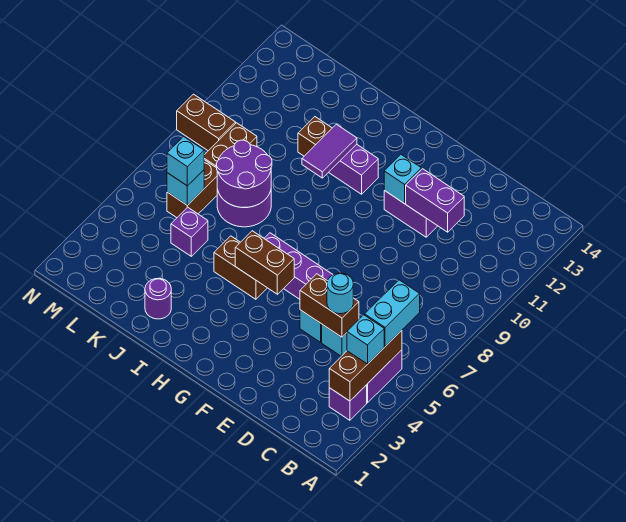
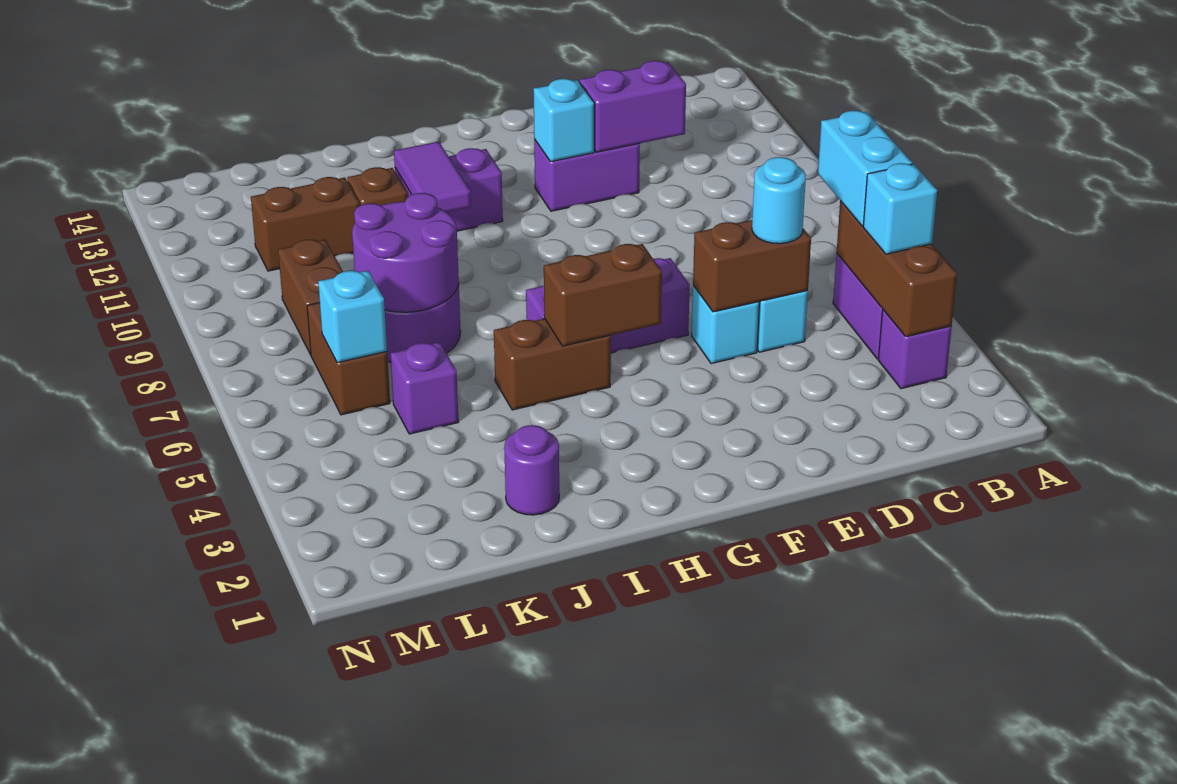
cyan brick L6 level 3 -> none
brown brick M9:N9 level 1 -> brown brick K11:L11 level 1

